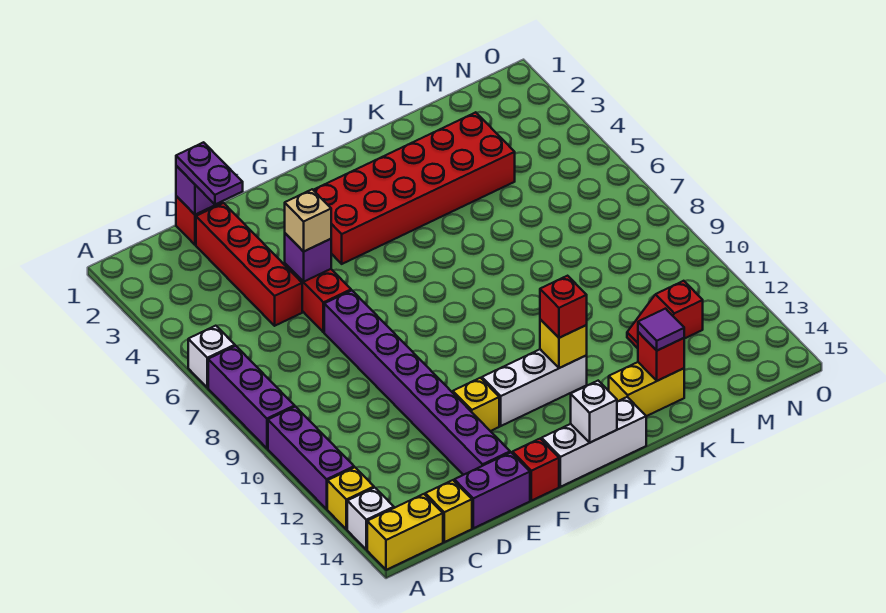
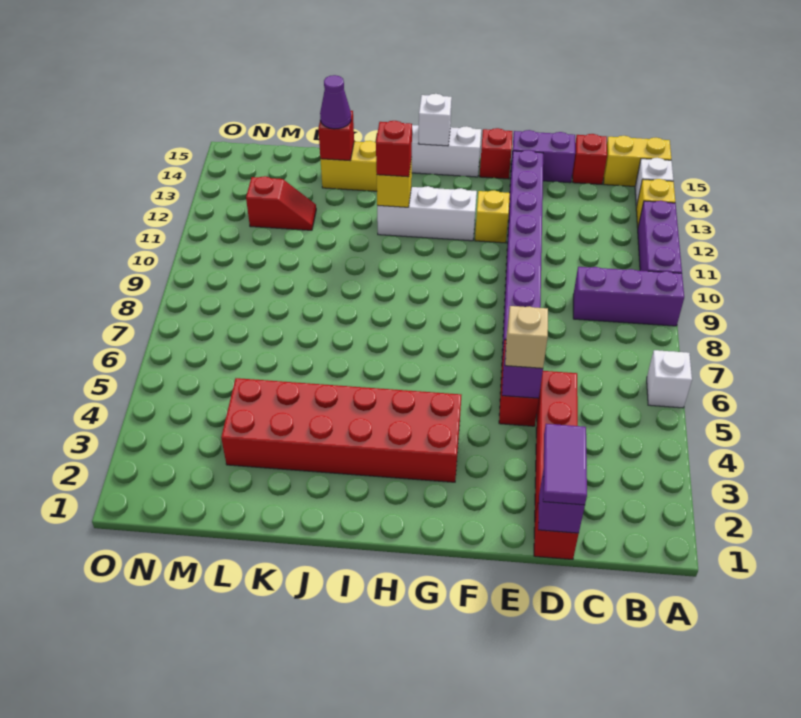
purple brick A7:A9 level 1 -> purple brick A9:C9 level 1
yellow brick C15 level 1 -> red brick C15 level 1
purple plate D1:D2 level 3 -> purple tile D1:D2 level 3
purple tile K14 level 3 -> purple cone K14 level 3

